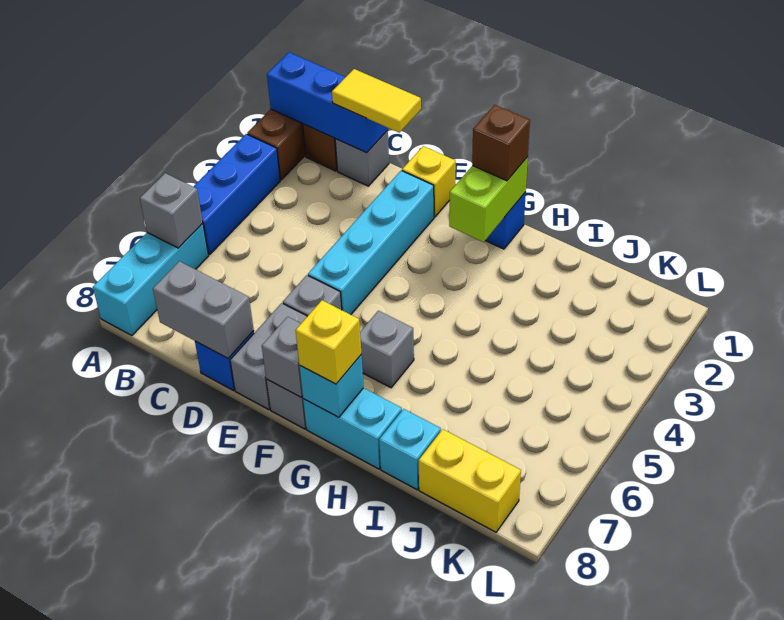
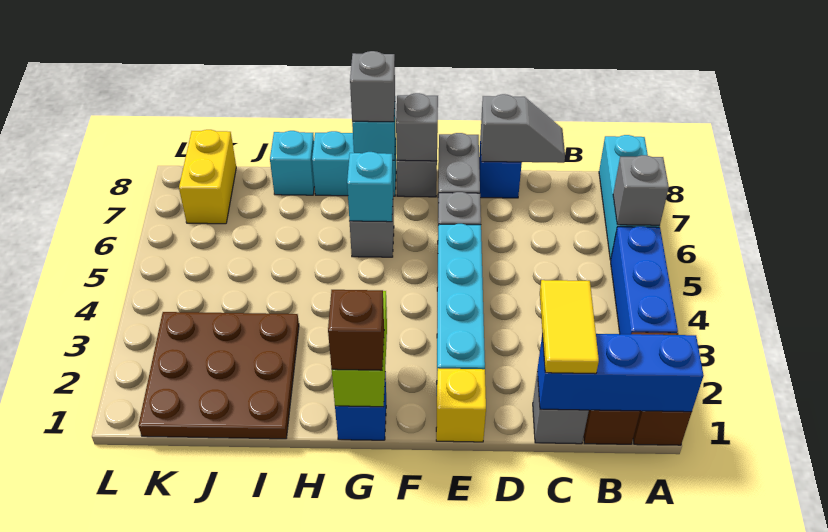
yellow tile C1:D1 level 3 -> yellow tile C1:C2 level 3
grey brick C8:D8 level 2 -> grey slope C8:D8 level 2 top D
none -> cyan brick G6 level 2
yellow brick G8 level 3 -> grey brick G8 level 3
none -> brown plate I1:K3 level 1
yellow brick J8:K8 level 1 -> yellow brick K7:K8 level 1

